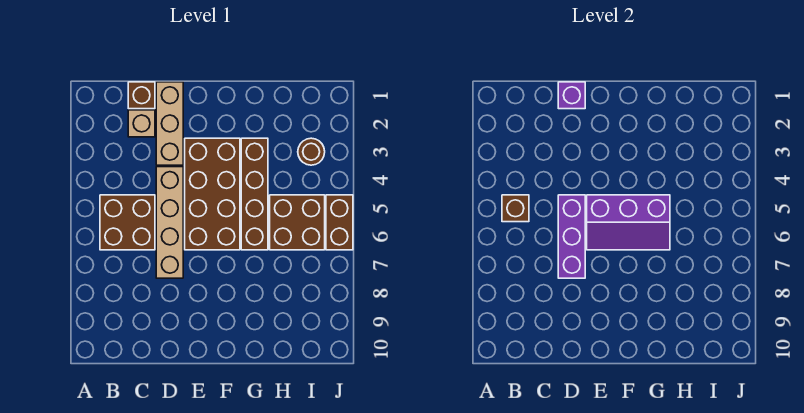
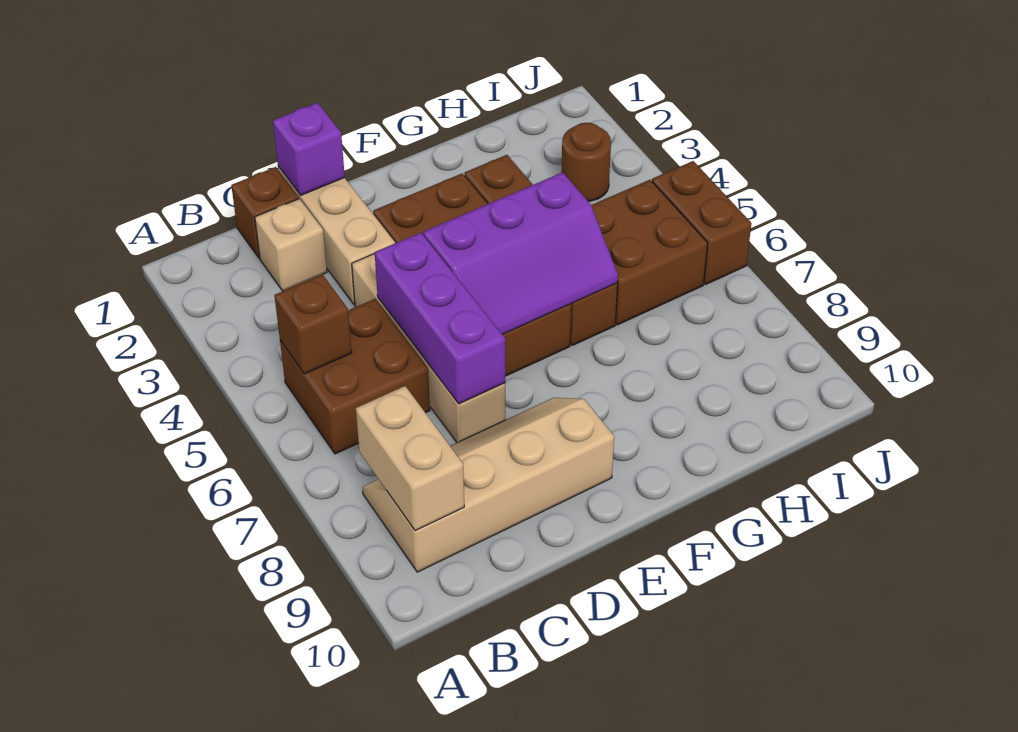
none -> tan slope B8:E9 level 1 top 9
none -> tan brick B8:B9 level 2

